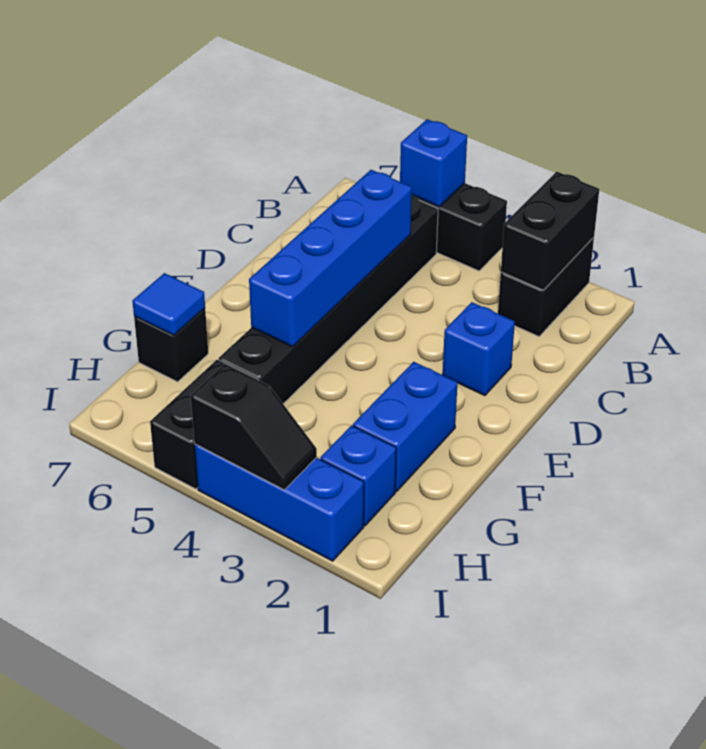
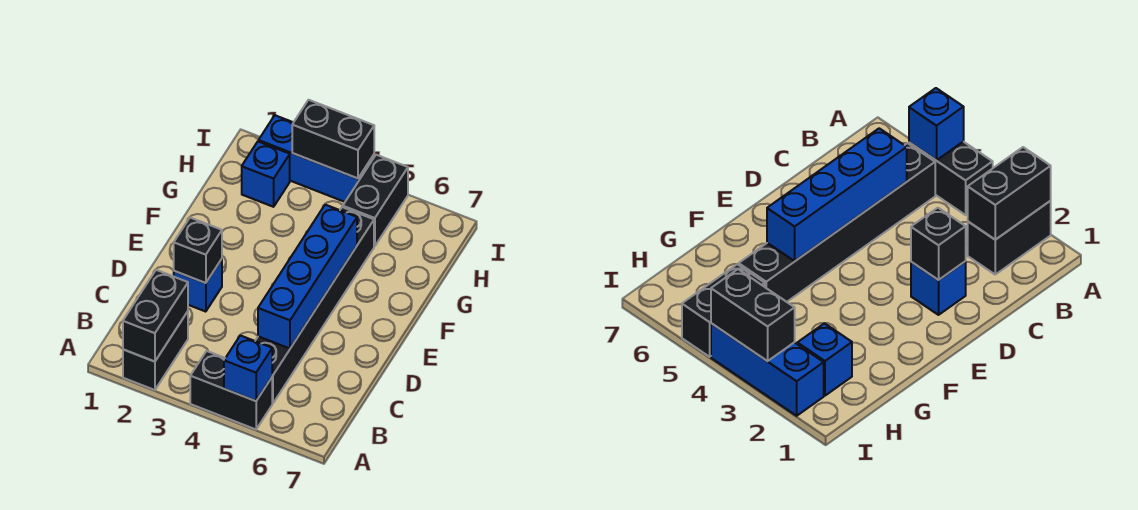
blue brick F2:G2 level 1 -> none
black brick G7 level 1 -> black brick D2 level 2
blue tile G7 level 2 -> none
black slope I3:I4 level 2 top 4 -> black brick I3:I4 level 2

